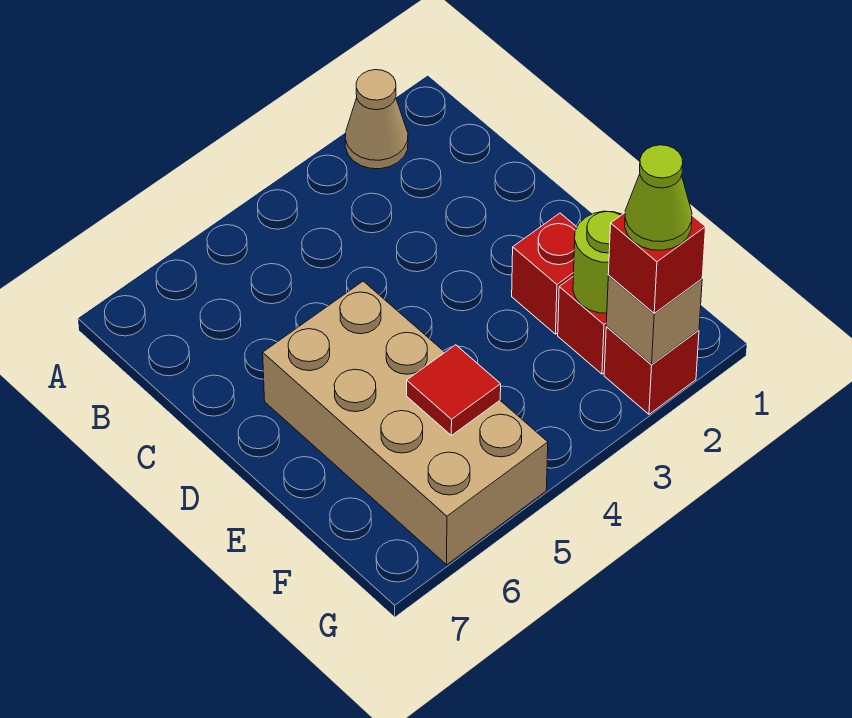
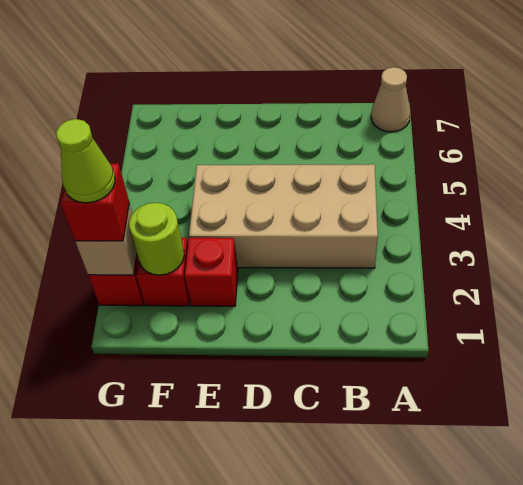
tan cone A2 level 1 -> tan cone A7 level 1
tan brick D5:G6 level 1 -> tan brick B3:E4 level 1
red tile F5 level 2 -> none

